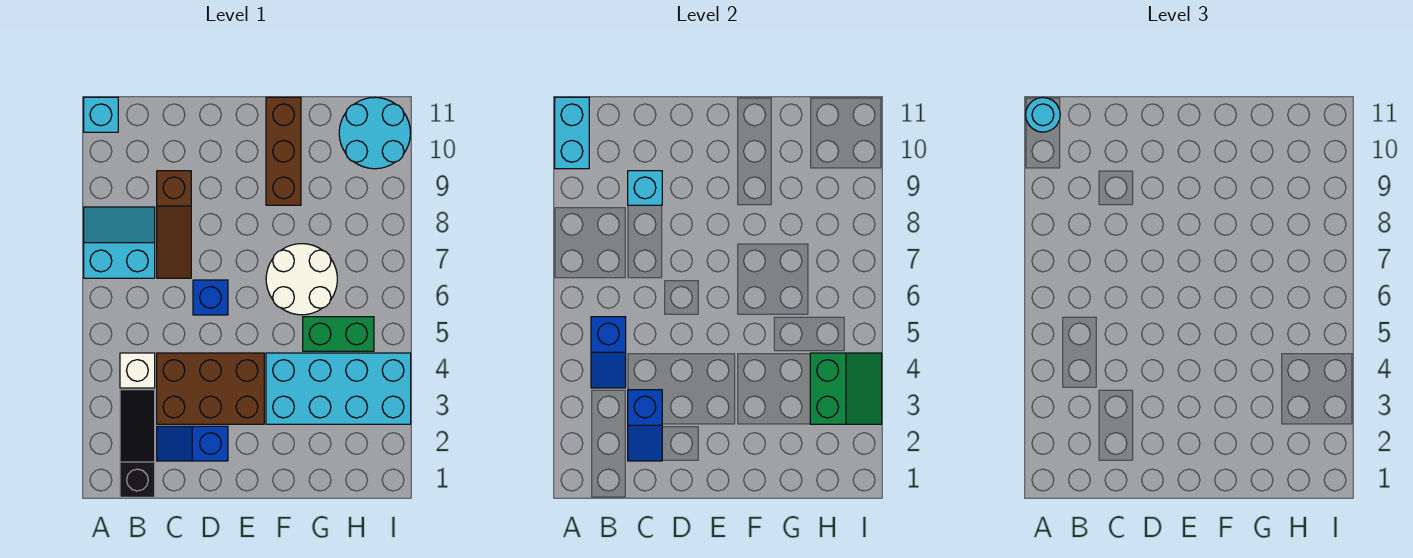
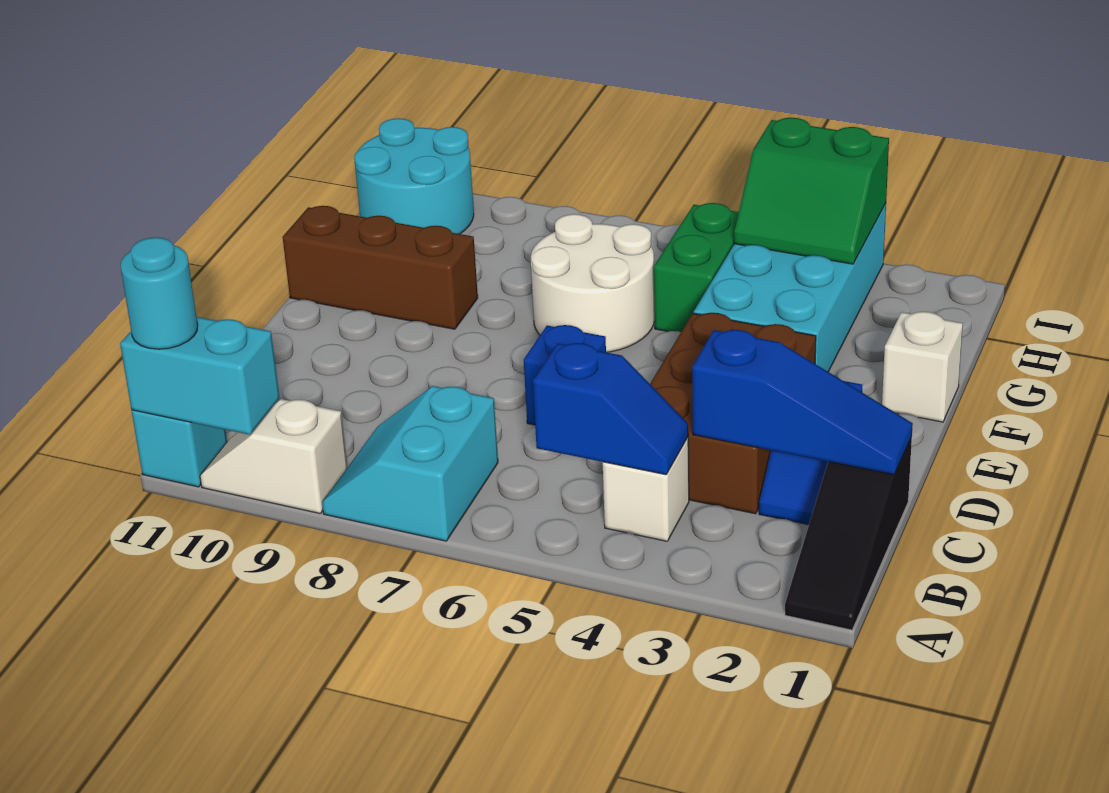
none -> white slope A9:A10 level 1 top 9
black slope B1:B3 level 1 top 1 -> black slope A1:C1 level 1 top C
blue slope C2:C3 level 2 top 3 -> blue slope C1:C3 level 2 top 3
brown slope C7:C9 level 1 top 9 -> none
cyan brick C9 level 2 -> none
none -> white brick F1 level 1
green slope H3:I4 level 2 top H -> green slope H3:I4 level 2 top I

